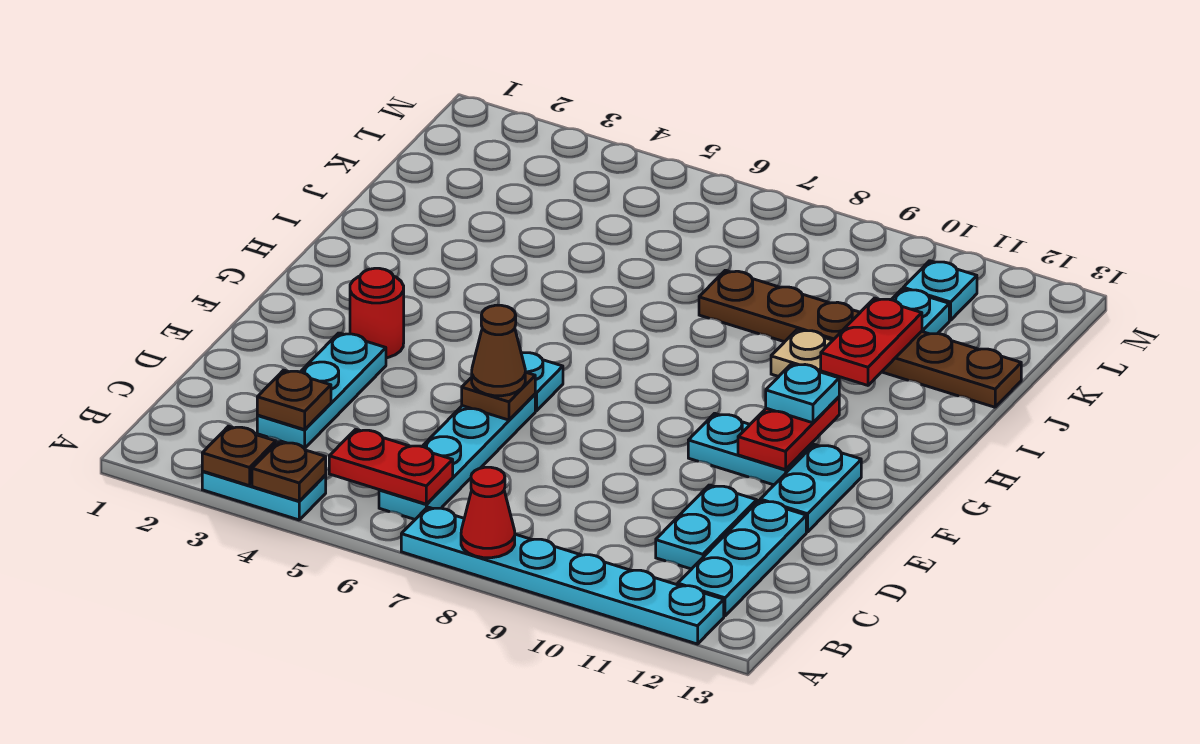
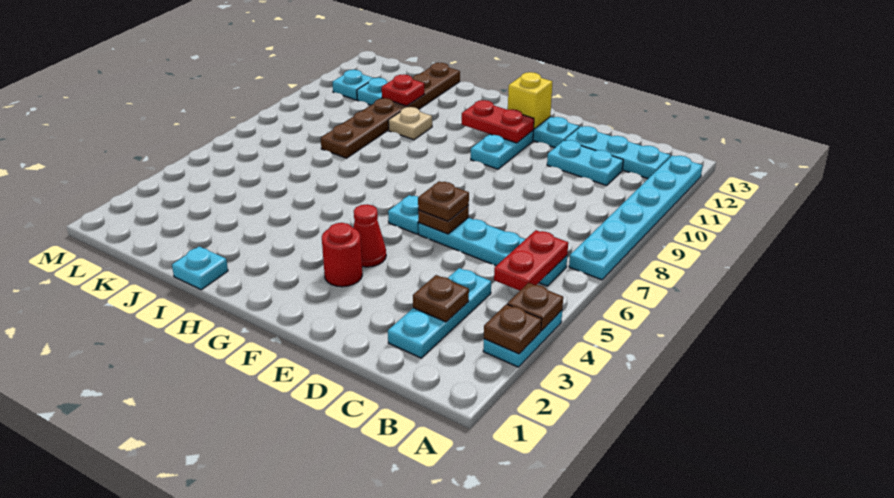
red cone A8 level 2 -> red cone F4 level 1
cyan plate C3:E3 level 1 -> cyan plate C2:C4 level 1
brown cone E6 level 3 -> brown plate E6 level 3
none -> yellow brick F12 level 2
cyan plate G11 level 3 -> cyan plate I1 level 1
red plate I11:J11 level 2 -> red plate J11 level 2

